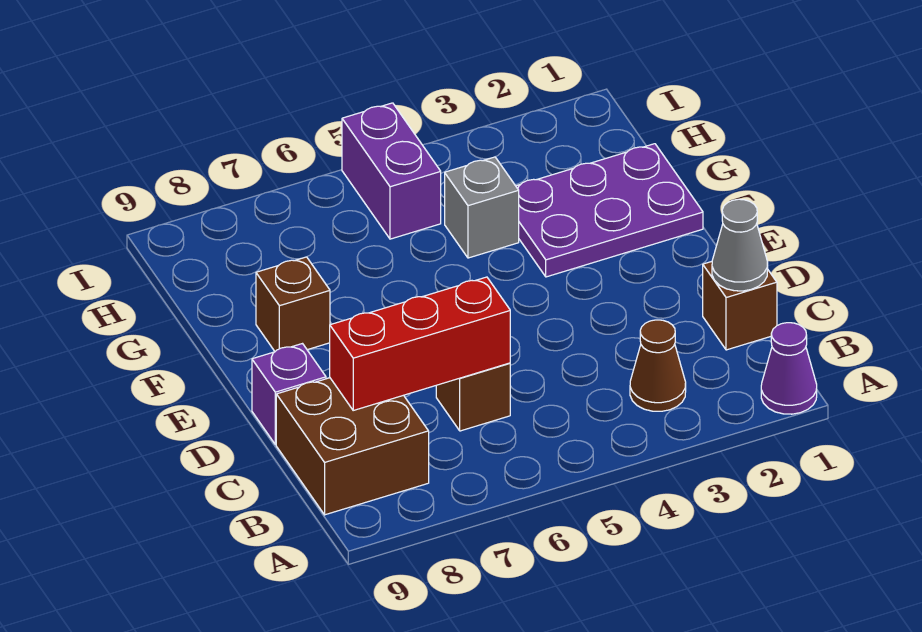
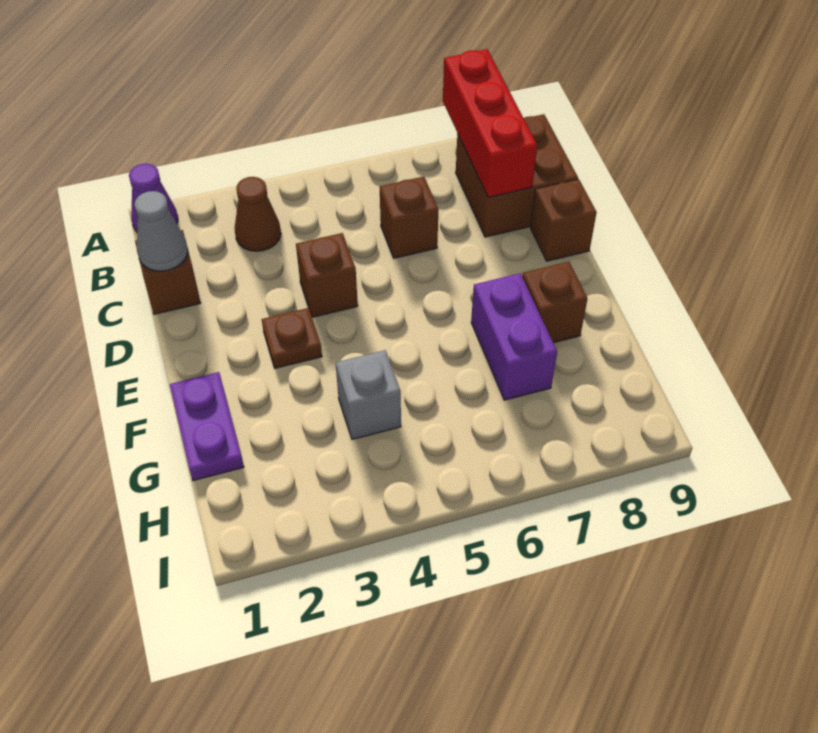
red brick C6:C8 level 2 -> red brick A8:C8 level 2
none -> brown brick D4 level 1
purple brick D9 level 1 -> brown brick D9 level 1
none -> brown plate E3 level 1
purple plate F1:G3 level 1 -> purple plate F1:G1 level 1
purple brick H5:I5 level 1 -> purple brick F7:G7 level 1

